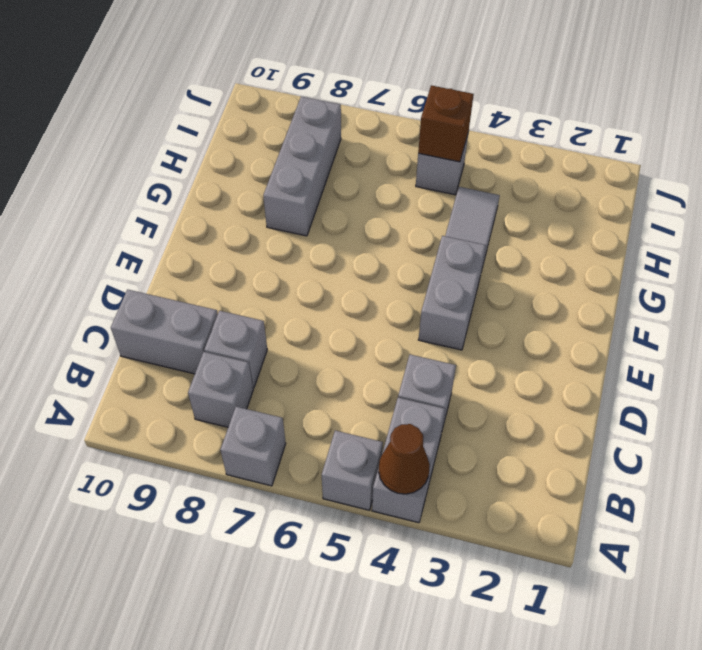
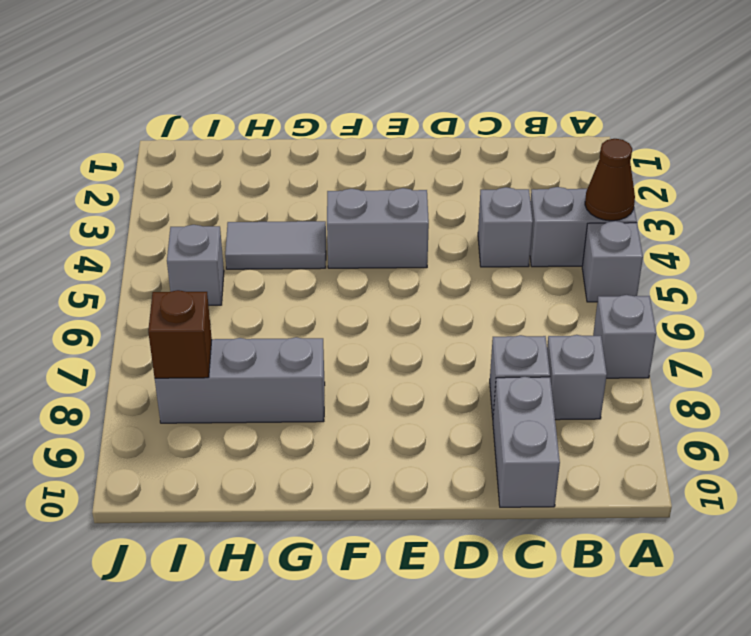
brown brick I5 level 2 -> brown brick I8 level 2

